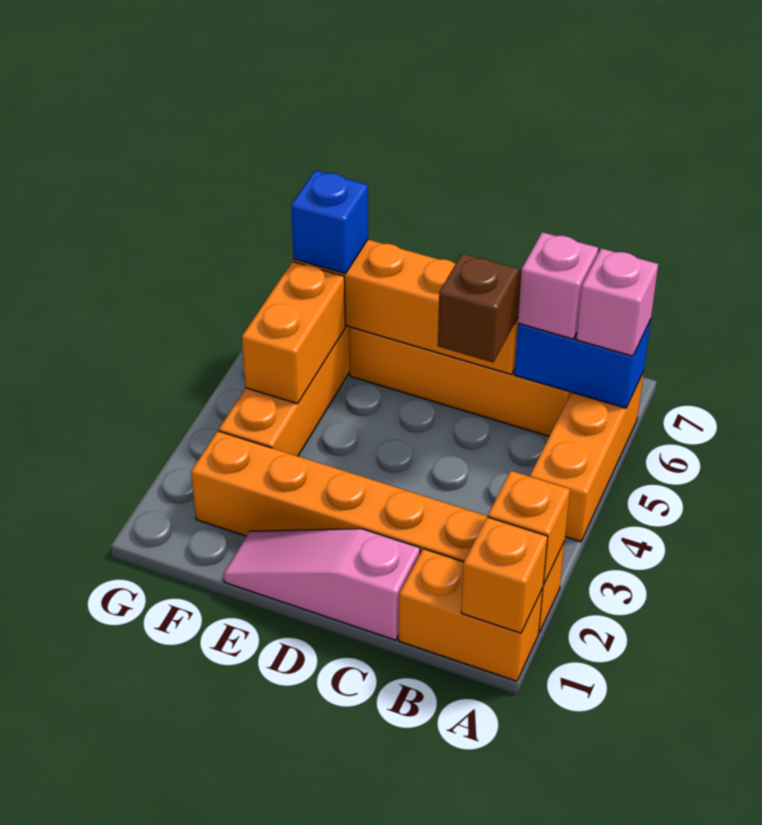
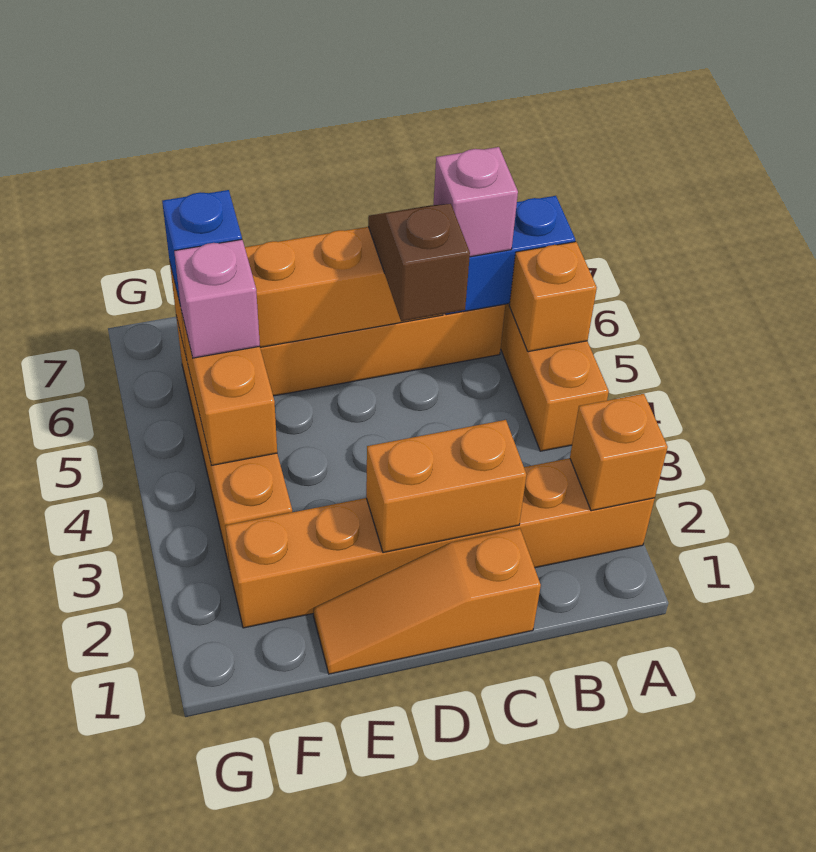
orange brick A1:B1 level 1 -> orange brick C2:D2 level 2
orange brick A1 level 2 -> orange brick A5 level 2
pink brick A6 level 3 -> pink brick F5 level 3
pink slope C1:E1 level 1 top C -> orange slope C1:E1 level 1 top C

